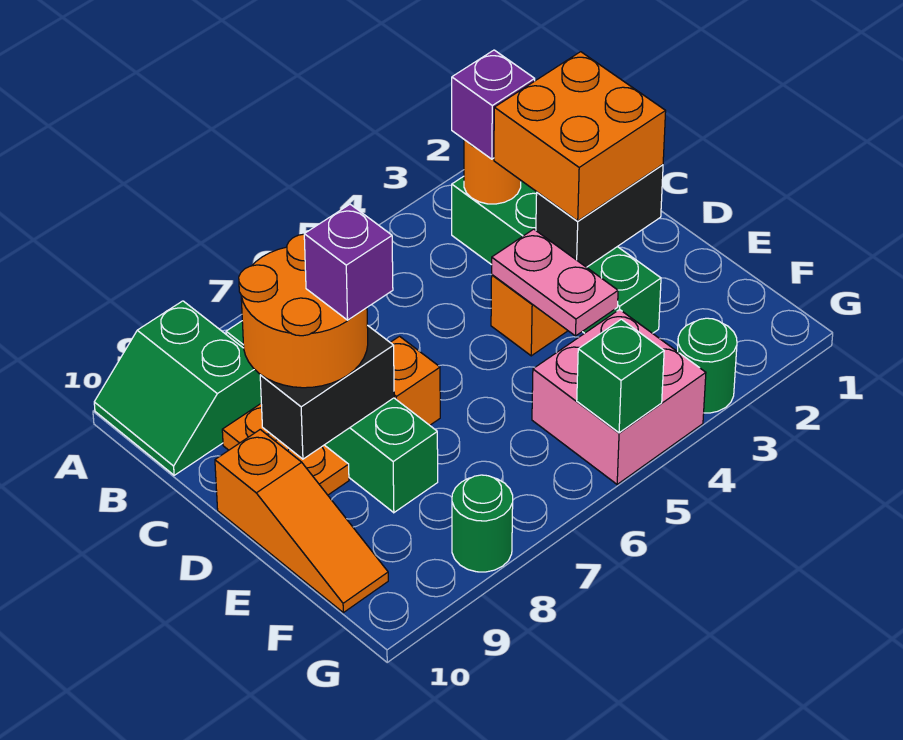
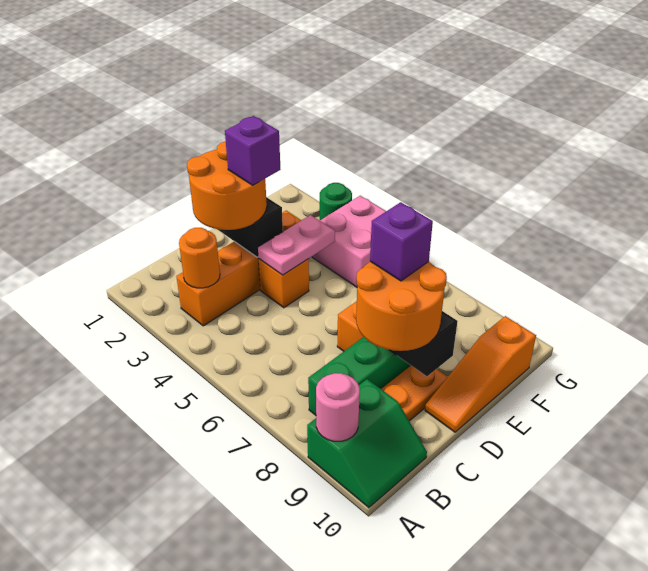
none -> pink round brick A9 level 2
green brick B3:E3 level 1 -> orange brick B3:E3 level 1
purple brick B3 level 3 -> purple brick D3 level 4
orange brick C2:D3 level 3 -> orange round brick C2:D3 level 3
orange slope D10:F10 level 1 top D -> orange slope D10:F10 level 1 top F
green brick G5 level 2 -> none
green round brick G8 level 1 -> none

